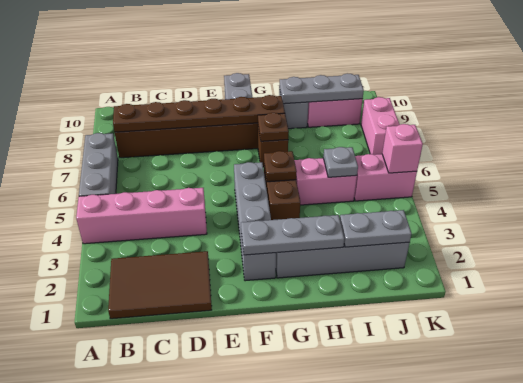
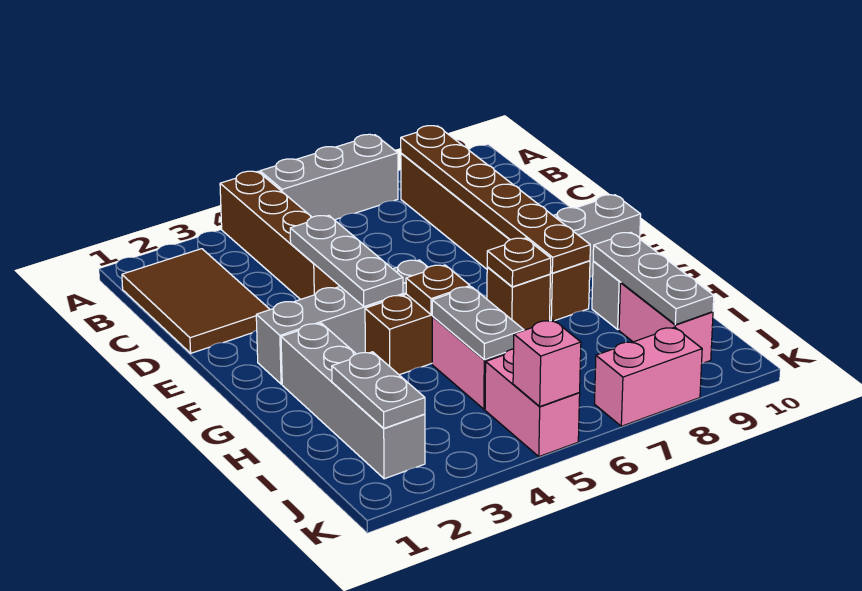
pink brick A4:D4 level 1 -> brown brick A4:D4 level 1
grey plate F2:H2 level 2 -> grey plate D4:F4 level 2
grey plate I5 level 2 -> grey plate H5:I5 level 2

